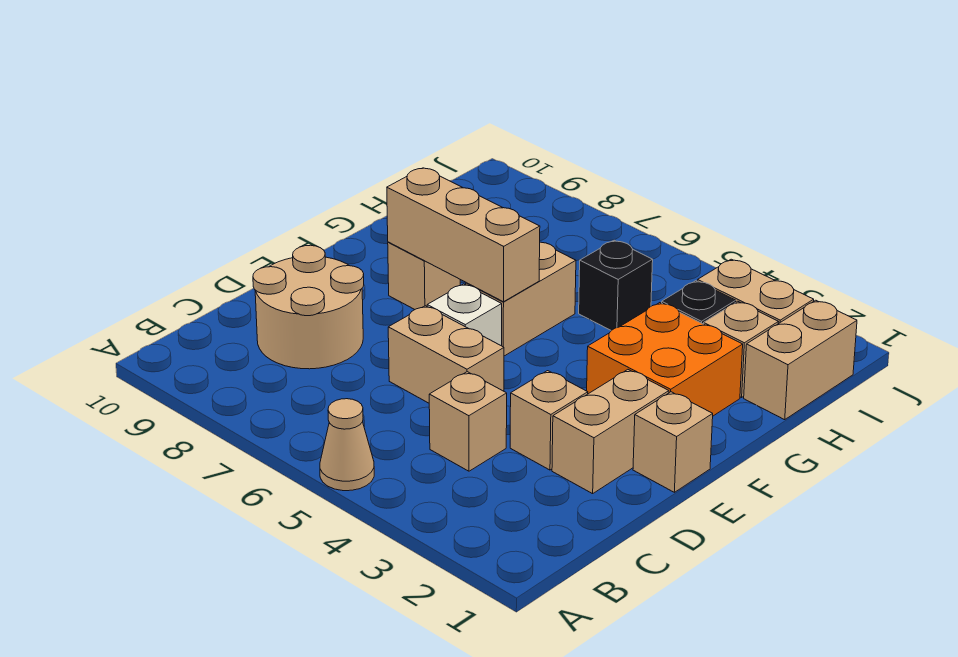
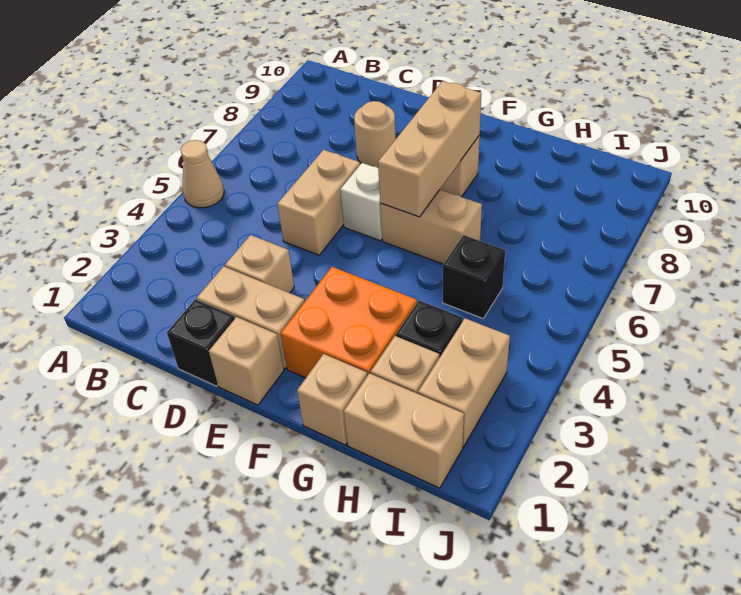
tan brick C4 level 1 -> tan brick G1 level 1
tan round brick C8:D9 level 1 -> tan round brick D8 level 1
none -> black brick D1 level 1

